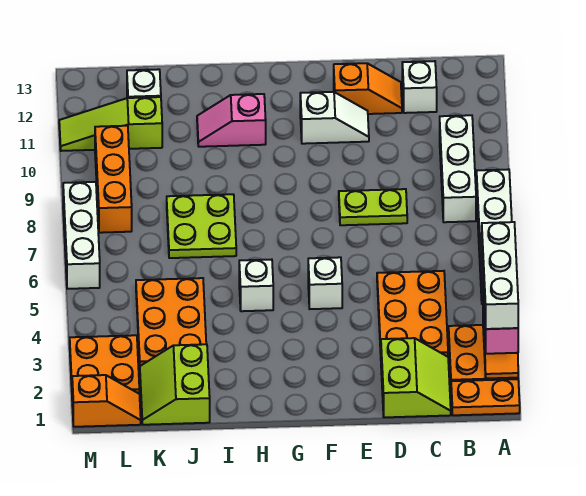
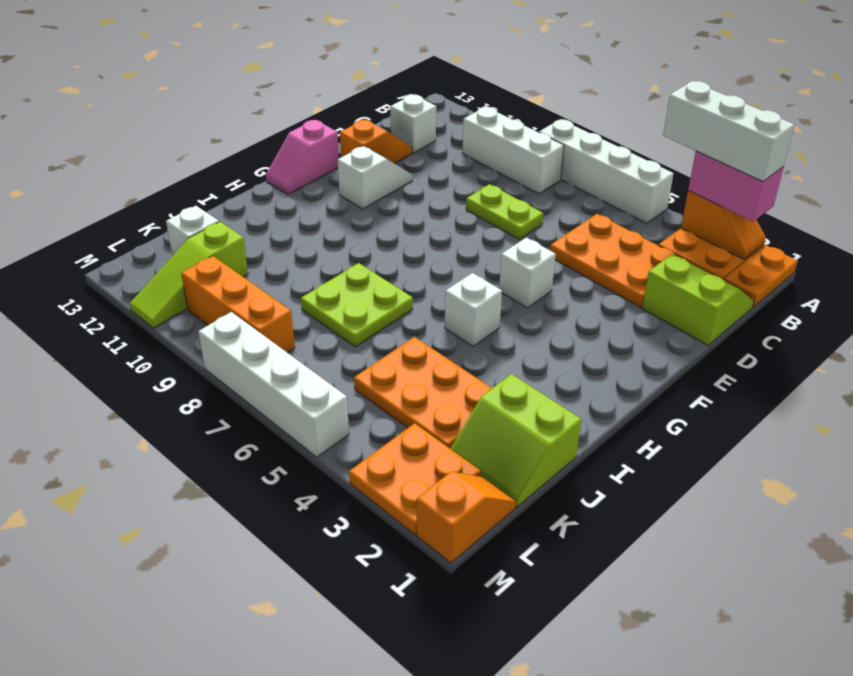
lime plate D8:E8 level 1 -> lime plate D7:D8 level 1
pink slope H11:I11 level 1 top H -> pink slope F13:G13 level 1 top F
white brick M6:M8 level 1 -> white brick M5:M8 level 1

